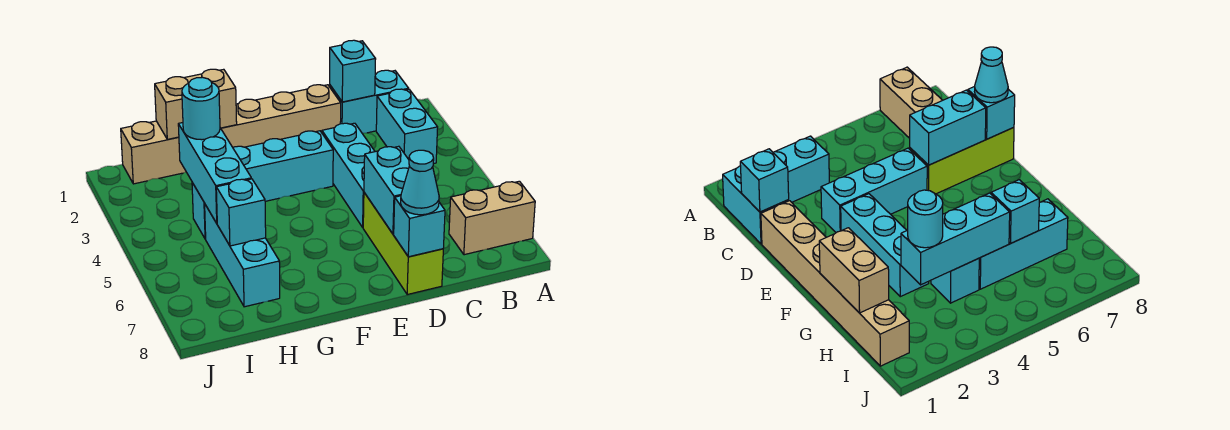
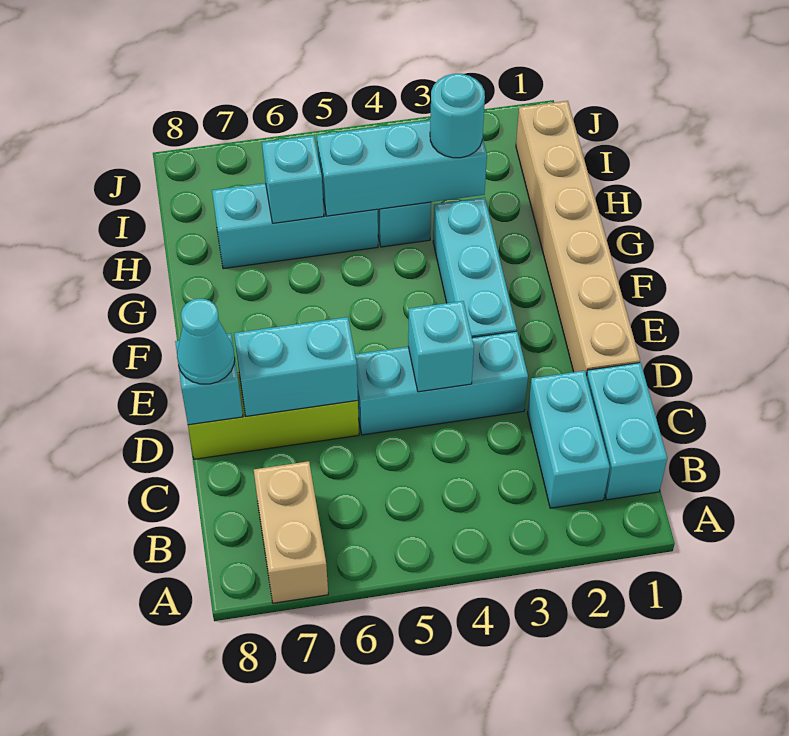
cyan brick B2:B3 level 1 -> cyan brick B2:C2 level 1
cyan brick C1 level 2 -> cyan brick D4 level 2
tan brick G1:H1 level 2 -> none

